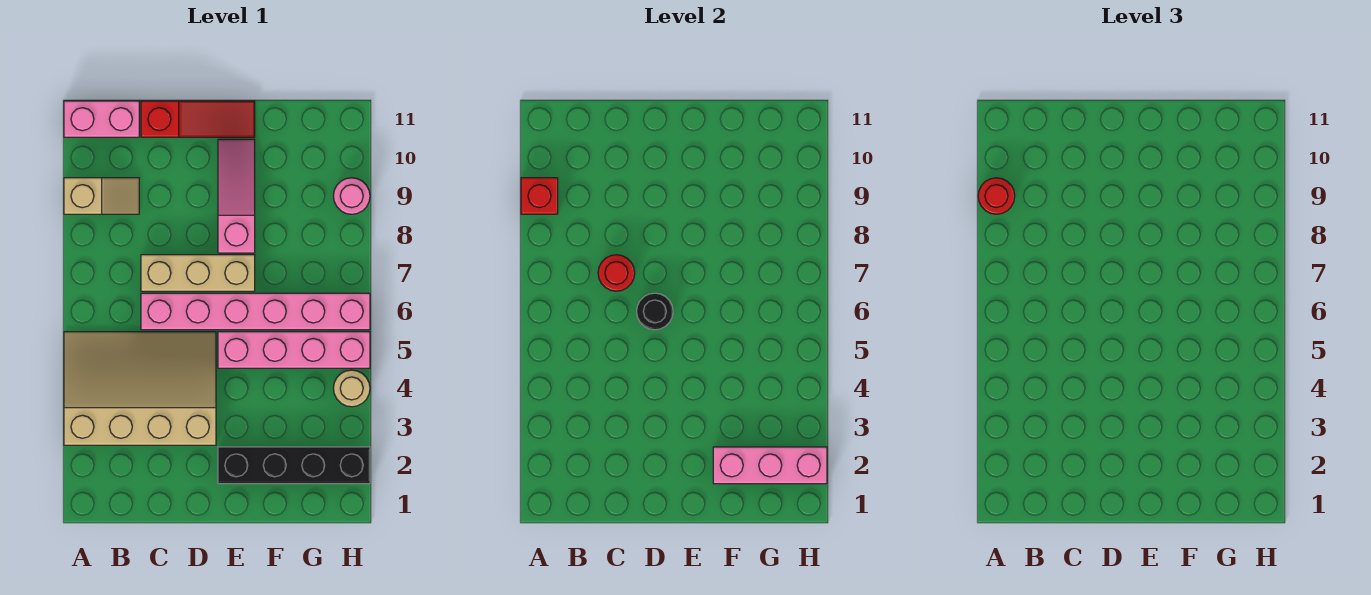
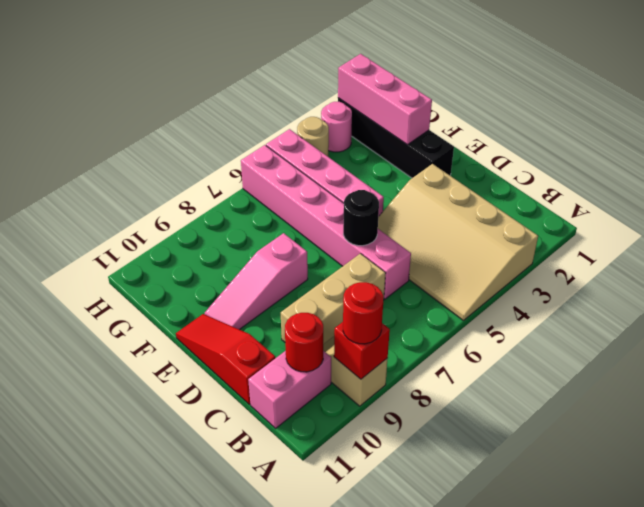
pink brick A11:B11 level 1 -> pink brick B10:B11 level 1
tan brick C7:E7 level 1 -> tan brick C7:C9 level 1
red round brick C7 level 2 -> red round brick B10 level 2
pink round brick H9 level 1 -> pink round brick H3 level 1

